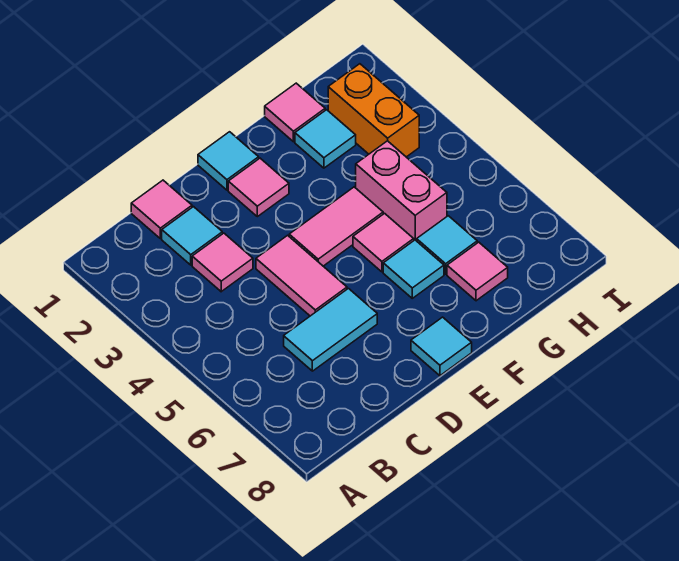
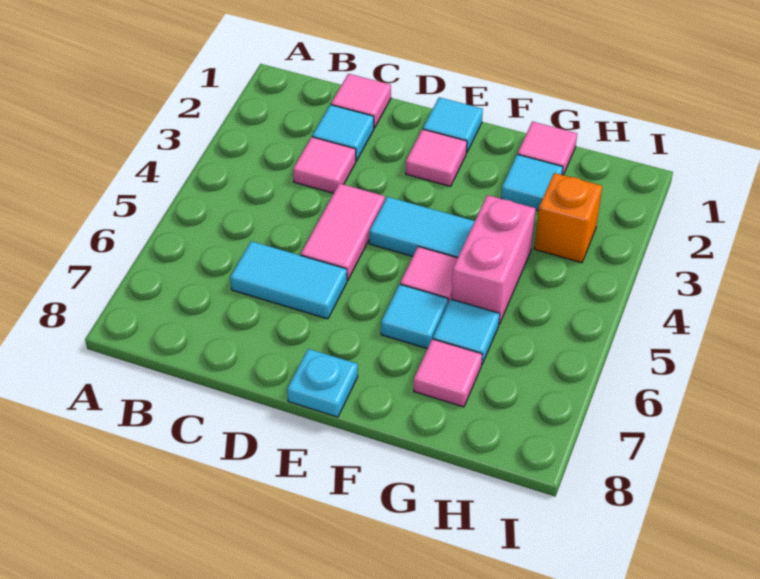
pink tile E4:F4 level 1 -> cyan tile E4:F4 level 1
cyan tile E8 level 1 -> cyan plate E8 level 1
orange brick H2:H3 level 1 -> orange brick H3 level 1

